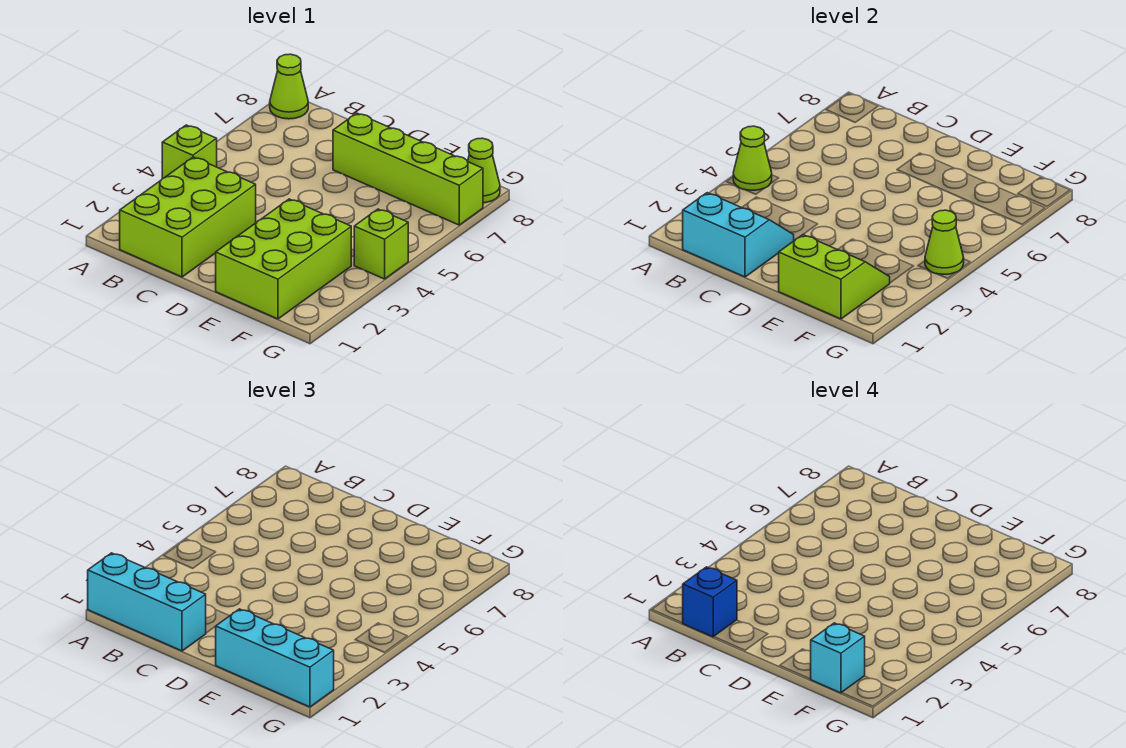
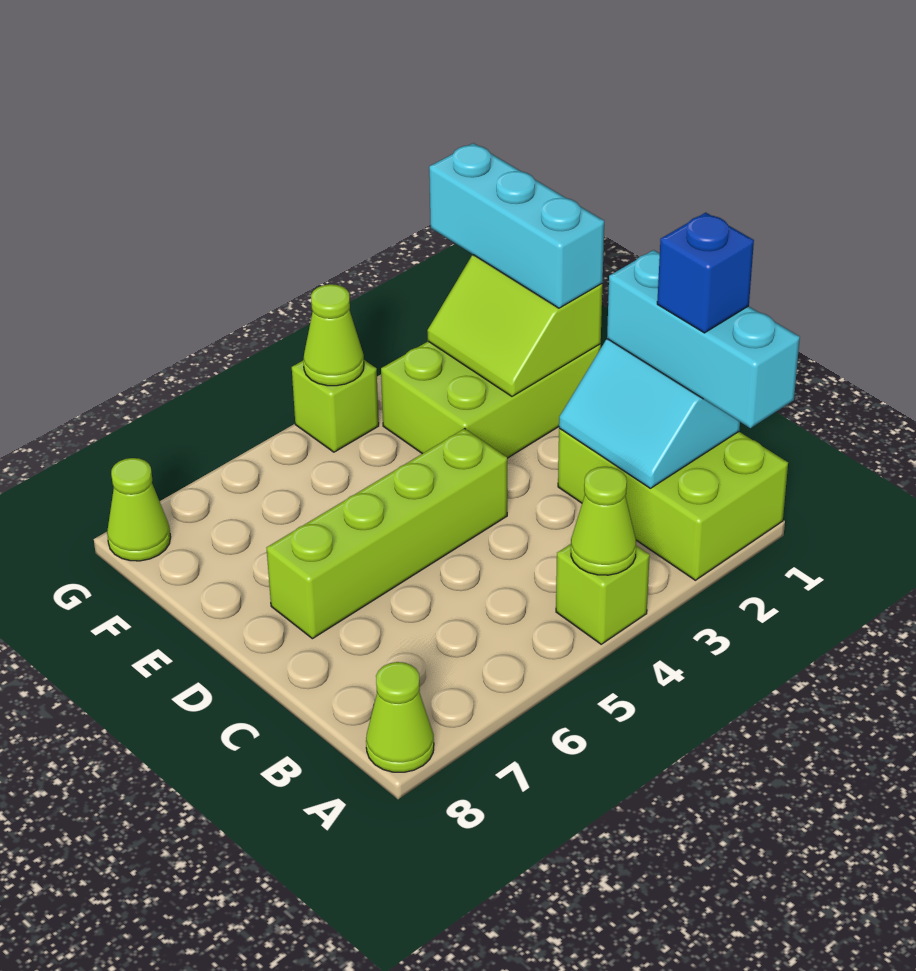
lime brick B1:C3 level 1 -> lime brick A1:C2 level 1
lime brick D7:G7 level 1 -> lime brick D4:D7 level 1
cyan brick F1 level 4 -> none

